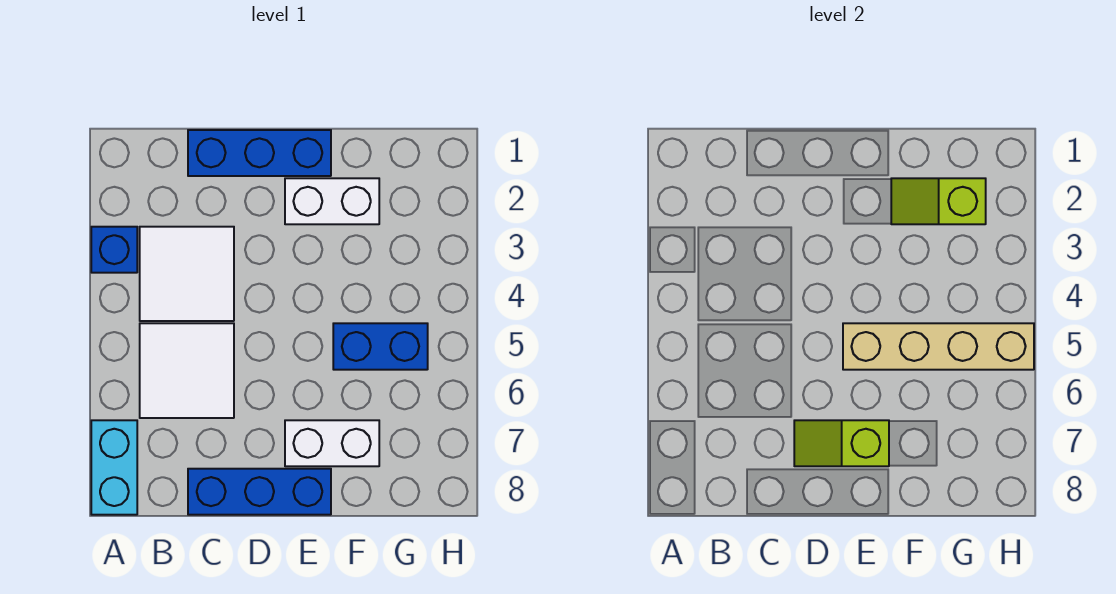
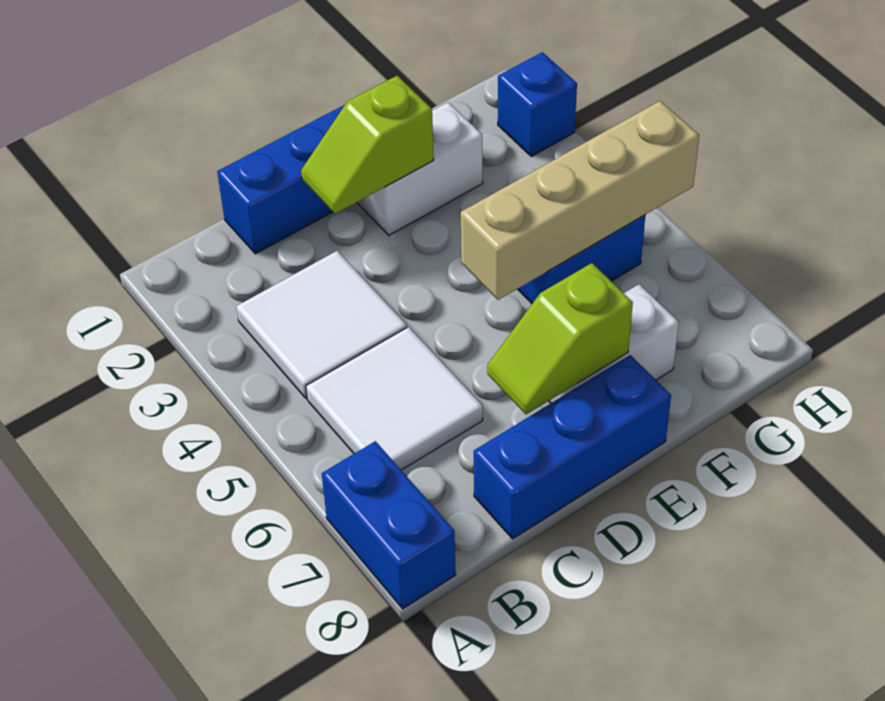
blue brick A3 level 1 -> blue brick H2 level 1
cyan brick A7:A8 level 1 -> blue brick A7:A8 level 1
lime slope F2:G2 level 2 top G -> lime slope D2:E2 level 2 top E

